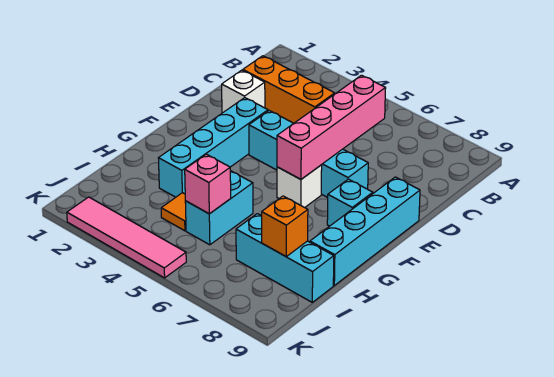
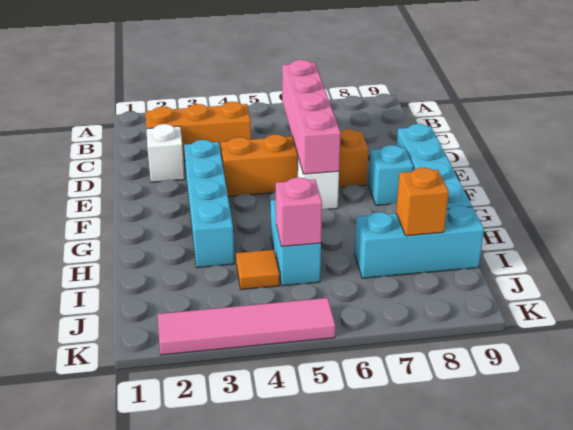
cyan brick E4:E7 level 1 -> orange brick E4:E7 level 1

